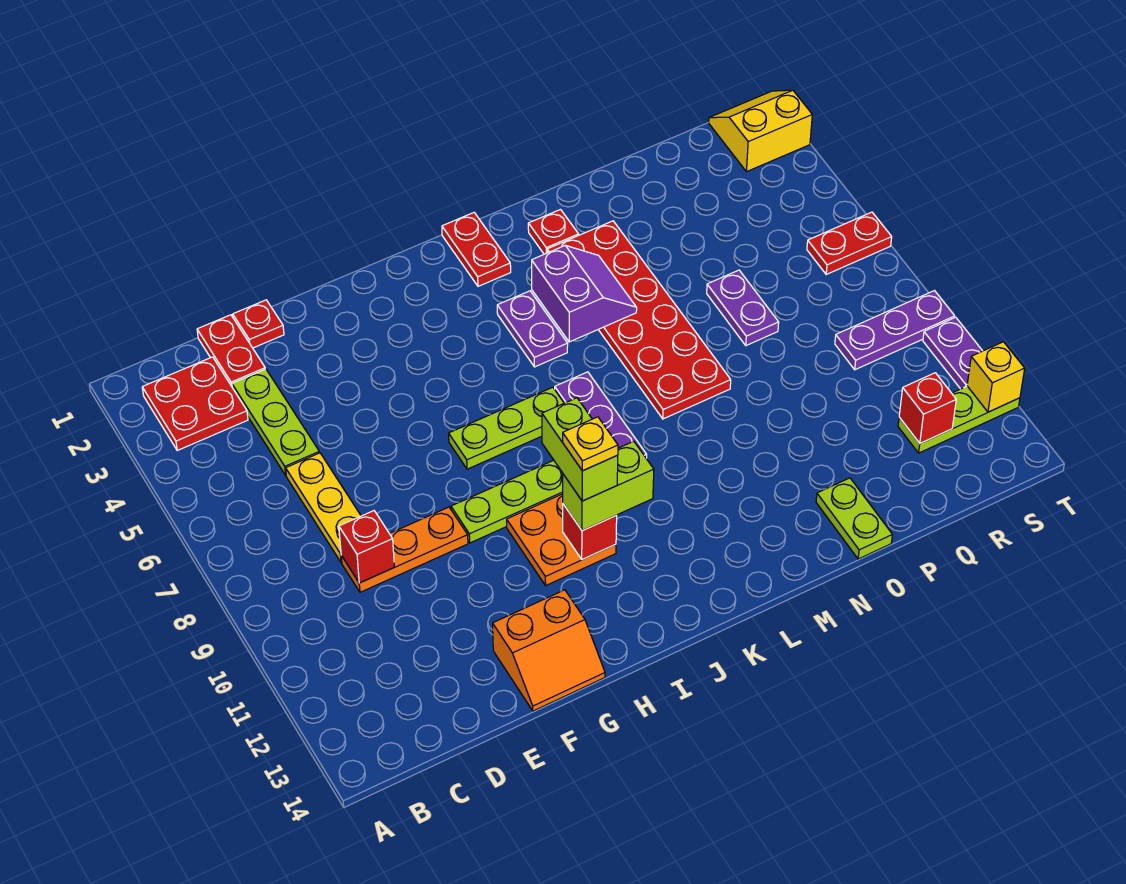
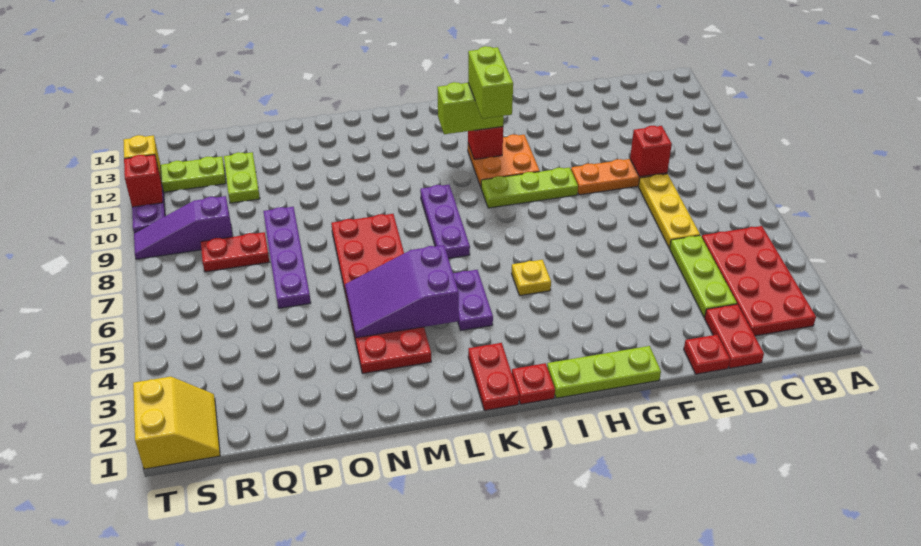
red plate B2:C3 level 1 -> red plate B2:C5 level 1
orange slope F13:G14 level 1 top 13 -> none
lime plate H7:J7 level 1 -> lime plate G1:I1 level 1
yellow plate I11 level 5 -> yellow plate I5 level 1
purple slope L4:M5 level 2 top L -> purple slope L4:N5 level 2 top L
red plate M2 level 1 -> red plate J1 level 1
lime plate O13:O14 level 1 -> lime plate Q11:Q12 level 1
purple plate P6:P7 level 1 -> purple plate P6:P9 level 1
purple plate R9:T9 level 1 -> purple slope R9:T9 level 1 top R
red brick R12 level 2 -> red brick T11 level 2
yellow slope S1:T2 level 1 top 2 -> yellow slope S1:T2 level 1 top T
red plate S6:T6 level 1 -> red plate Q8:R8 level 1

